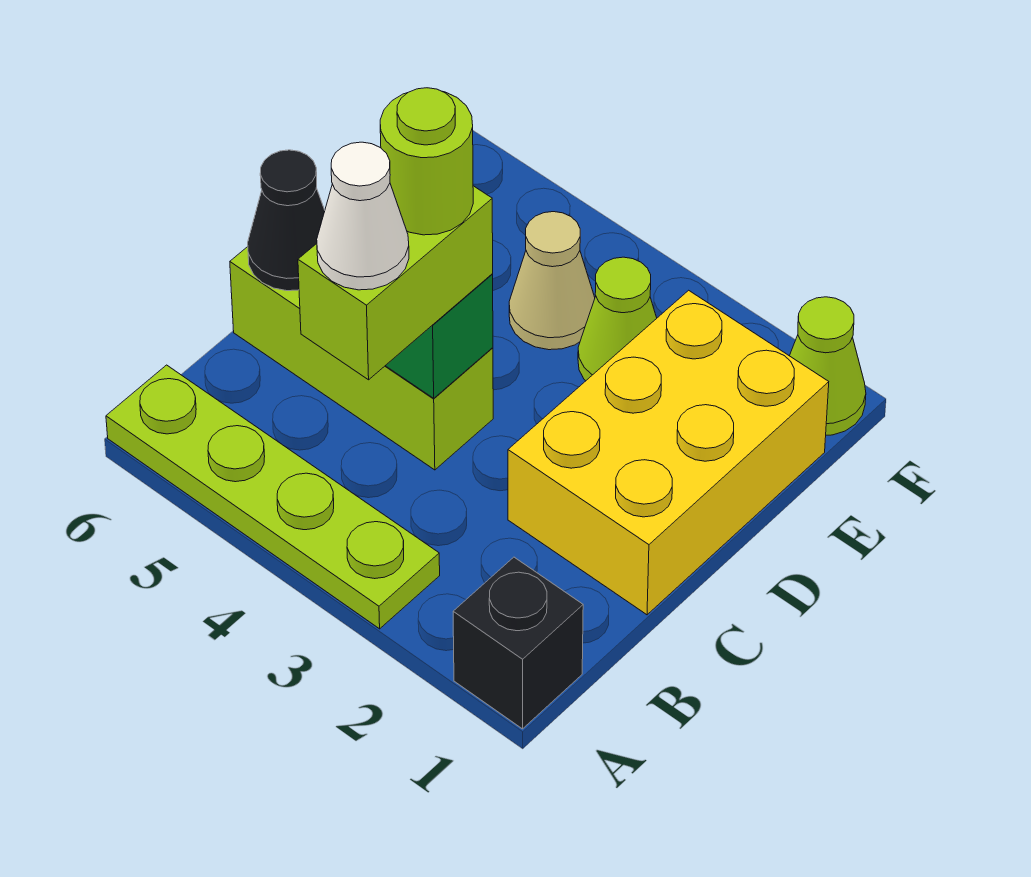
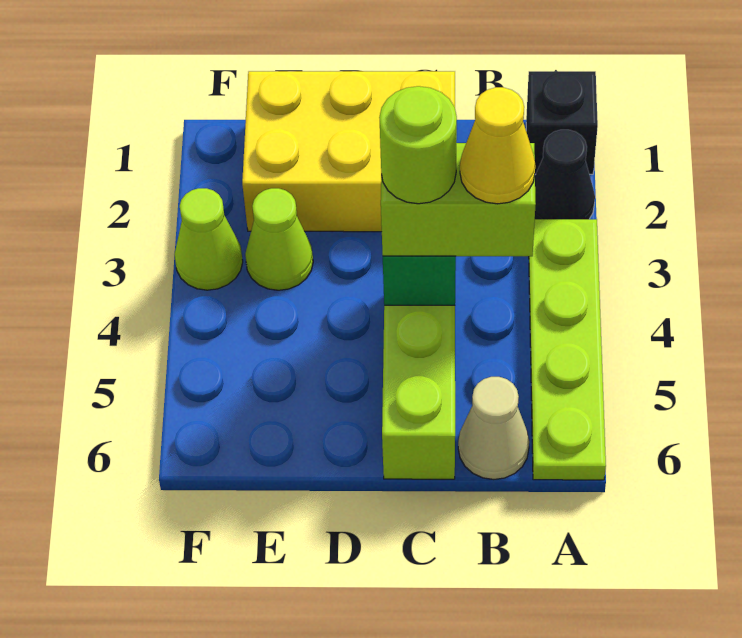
white cone B4 level 4 -> yellow cone B4 level 4
black cone C6 level 2 -> black cone A2 level 1
tan cone E4 level 1 -> tan cone B6 level 1
lime cone F1 level 1 -> lime cone F3 level 1

